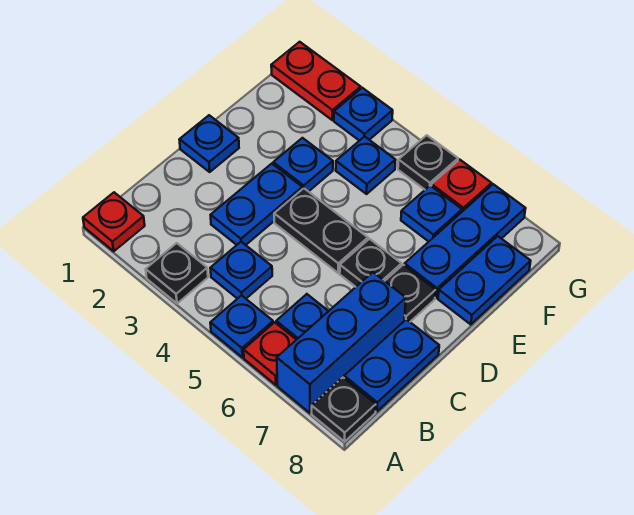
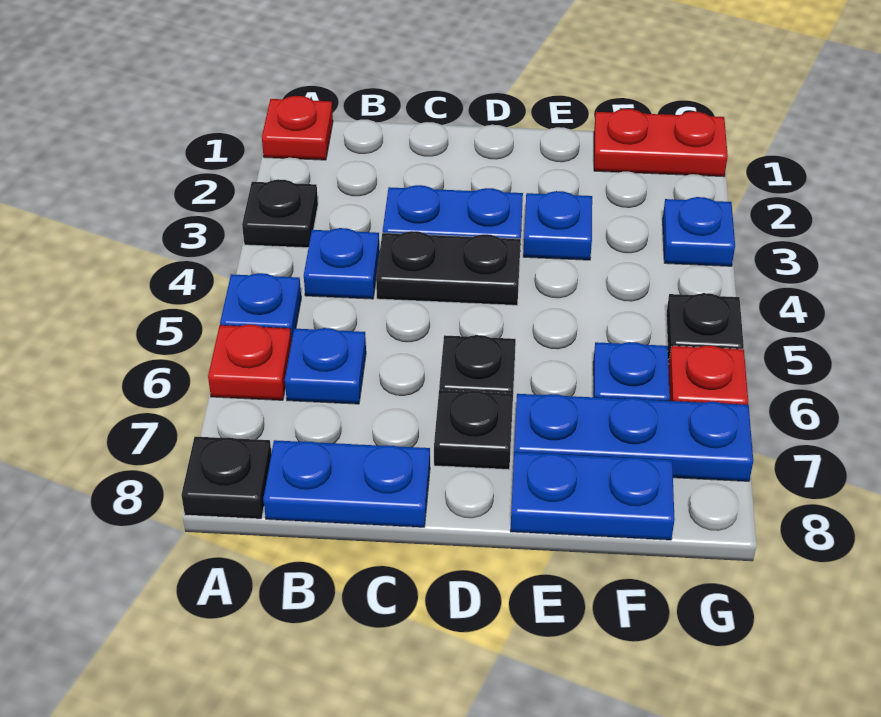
blue brick A7:C7 level 1 -> none
blue plate D1 level 1 -> none
black plate D4:D5 level 1 -> black plate C4:D4 level 1
blue plate F4 level 1 -> none
red plate G1:G2 level 1 -> red plate F1:G1 level 1

